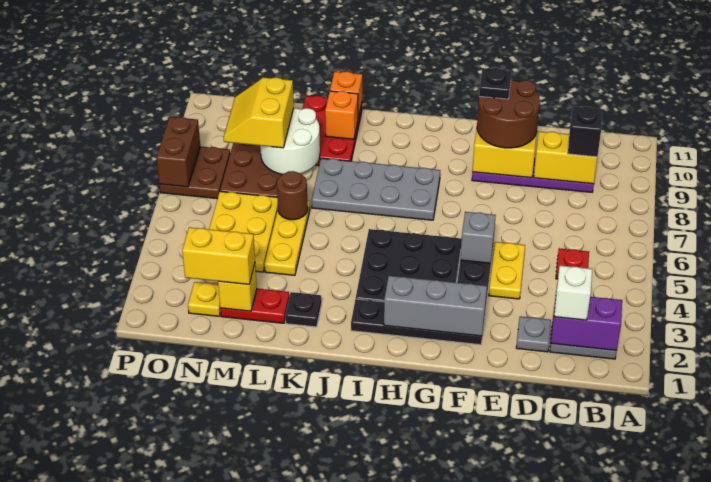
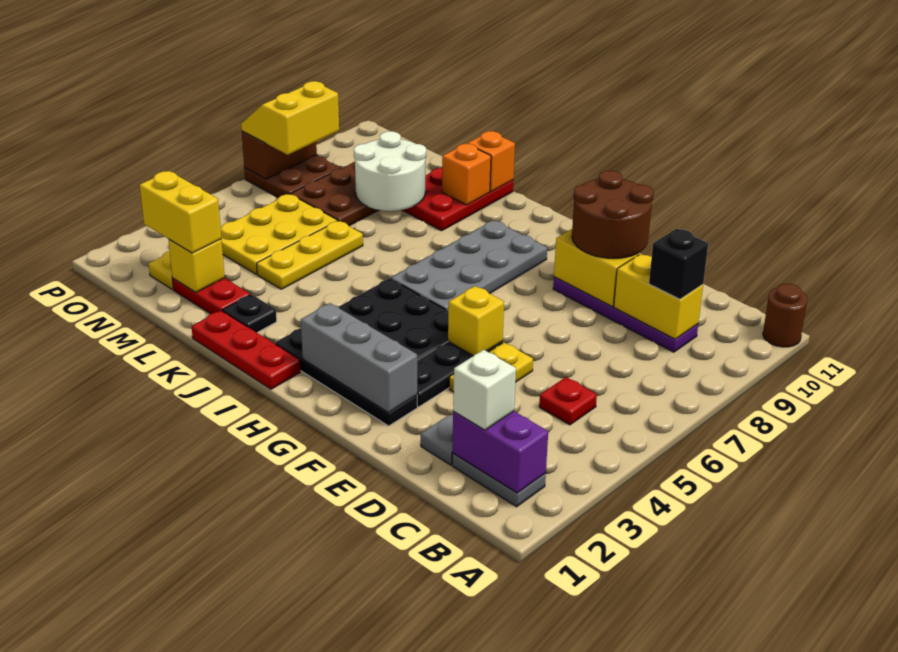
grey brick F5 level 2 -> yellow brick F5 level 2
black plate F10 level 4 -> none
grey plate H7:K8 level 1 -> grey plate H6:I9 level 1
none -> red plate I1:K1 level 1
brown round brick L6 level 2 -> brown round brick A11 level 1
yellow slope M8:N9 level 3 top M -> yellow slope O7:P8 level 3 top O

